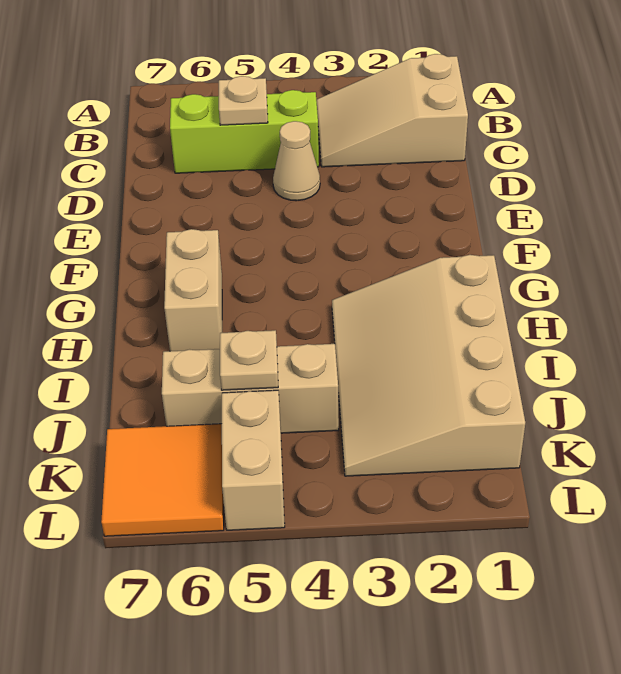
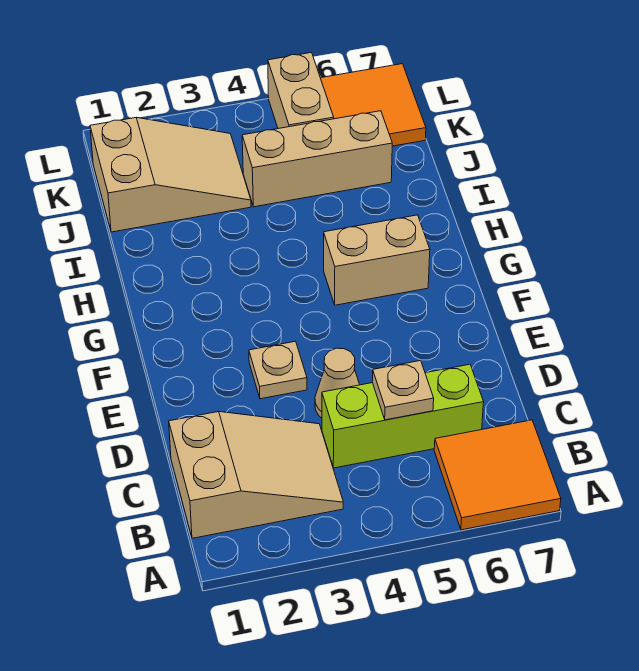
none -> orange tile A6:B7 level 1
tan brick G6:H6 level 1 -> tan brick G5:G6 level 1
tan slope H1:K3 level 1 top 1 -> tan slope J1:K3 level 1 top 1
tan plate J5 level 2 -> tan plate E3 level 1

